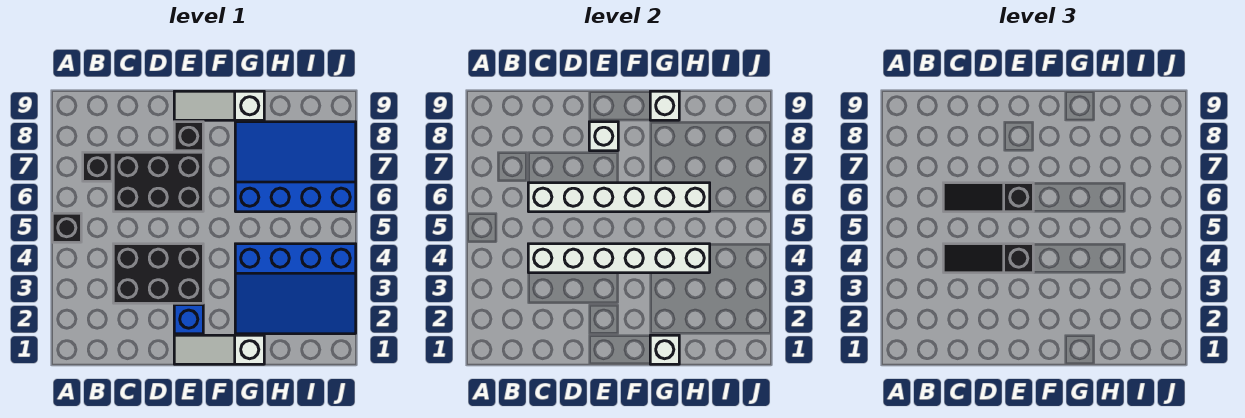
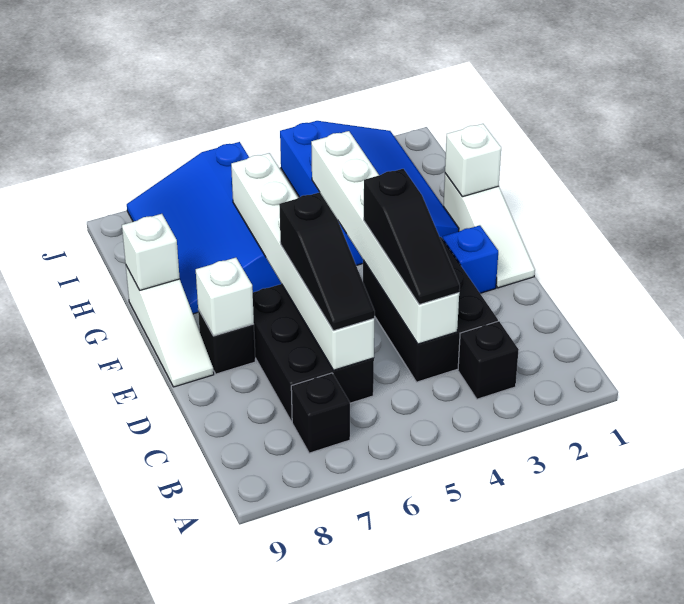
black brick A5 level 1 -> black brick B3 level 1

